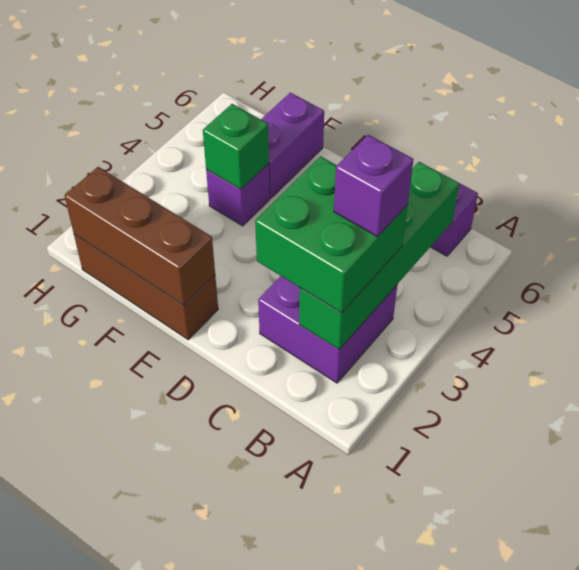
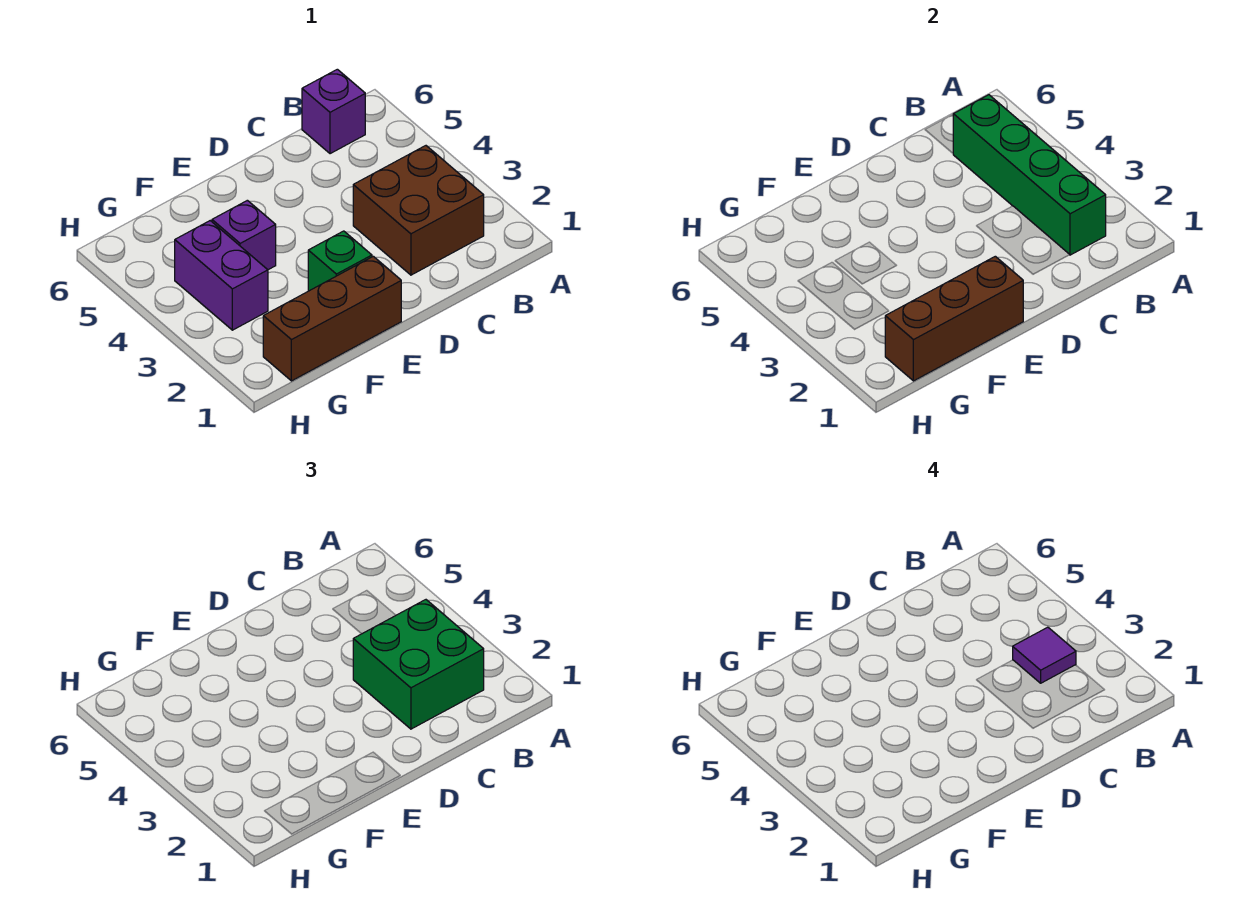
purple brick B2:C3 level 1 -> brown brick B2:C3 level 1
purple brick B3 level 4 -> purple tile B3 level 4
green brick F4 level 2 -> green brick E2 level 1
purple brick F5:F6 level 1 -> purple brick G3:G4 level 1

